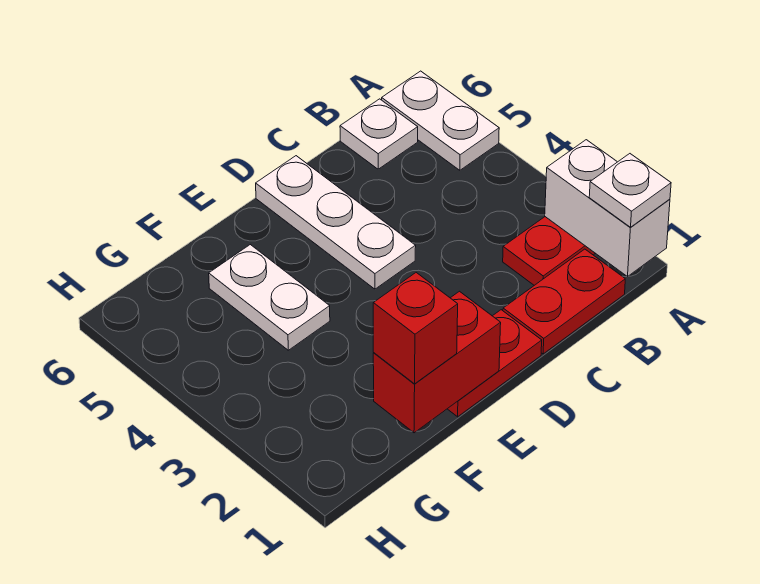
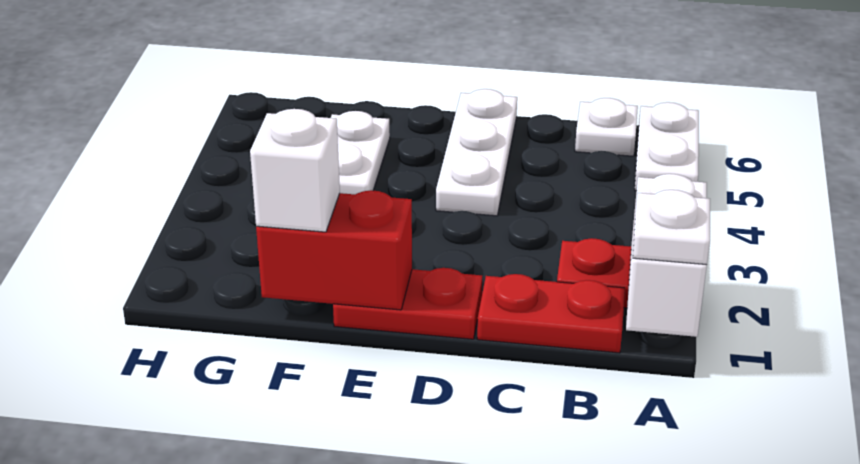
red brick F1 level 3 -> white brick F1 level 3

